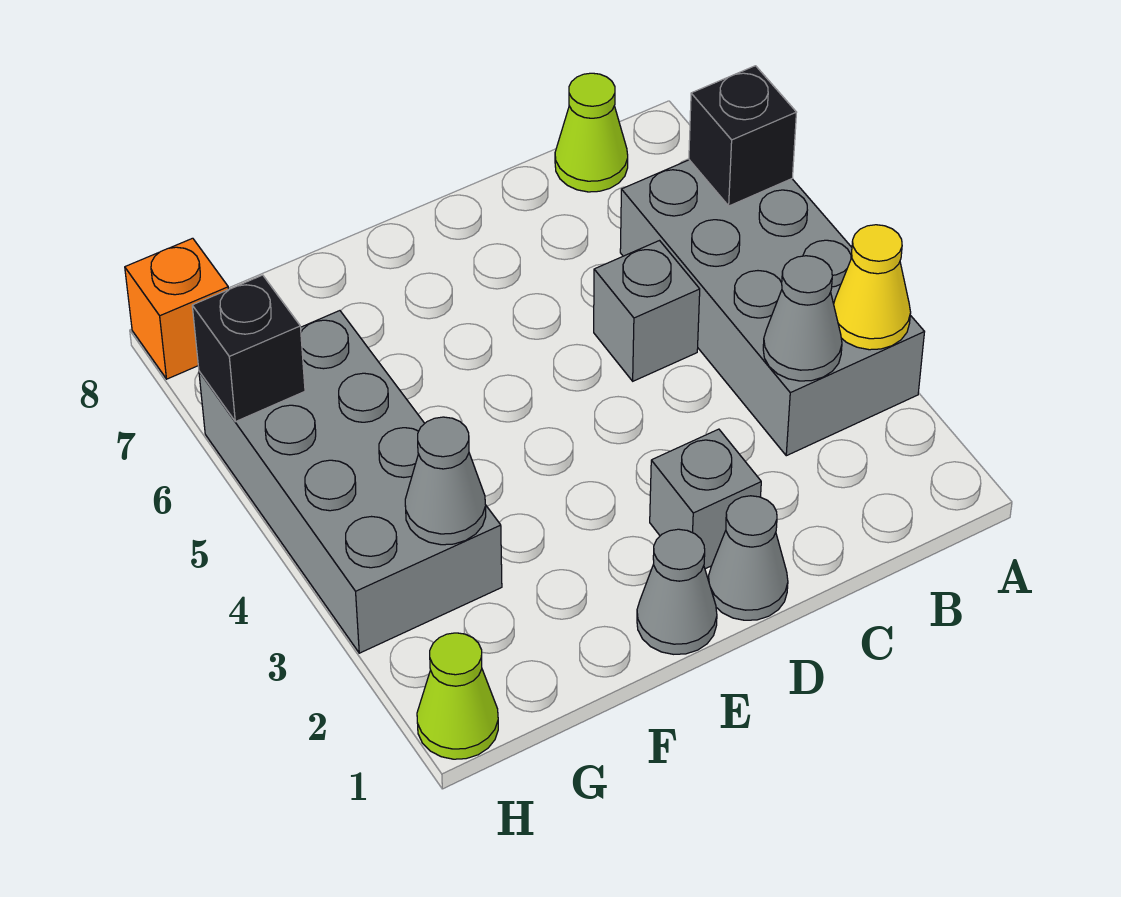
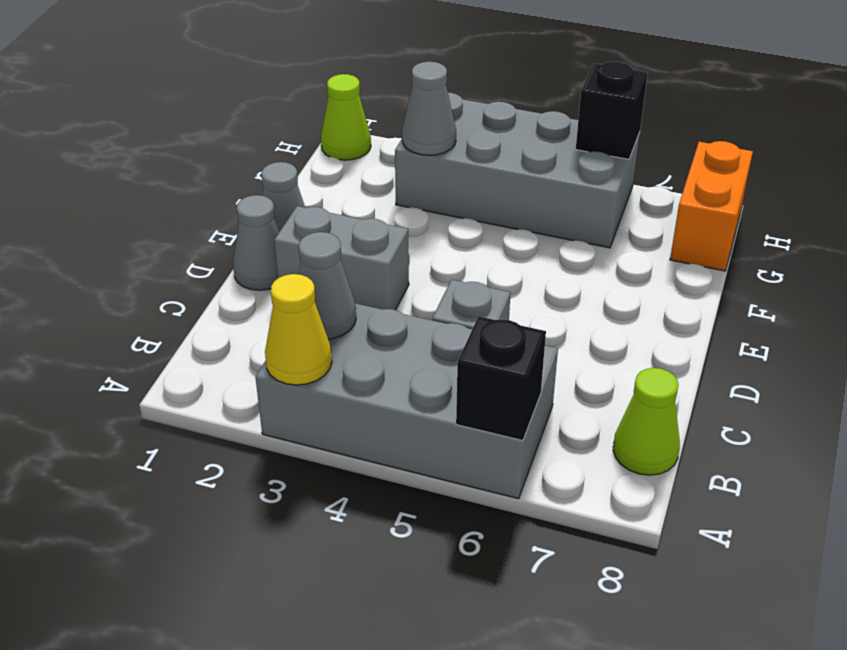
grey brick D2 level 1 -> grey brick D2:D3 level 1
orange brick H8 level 1 -> orange brick G8:H8 level 1

